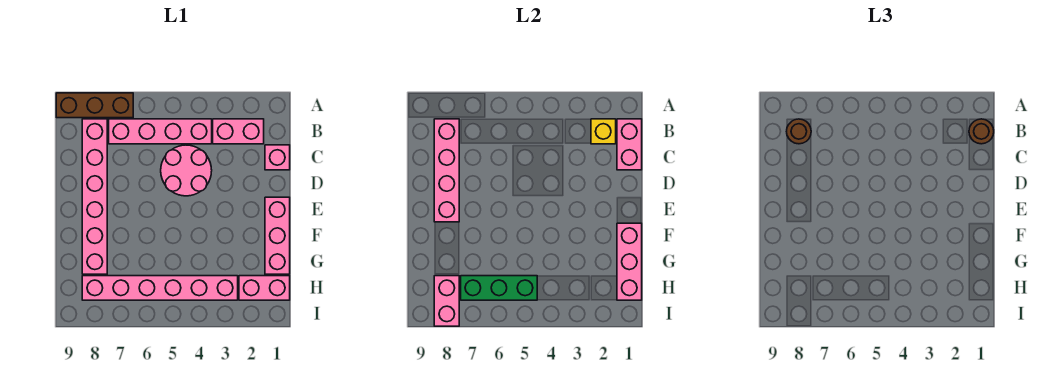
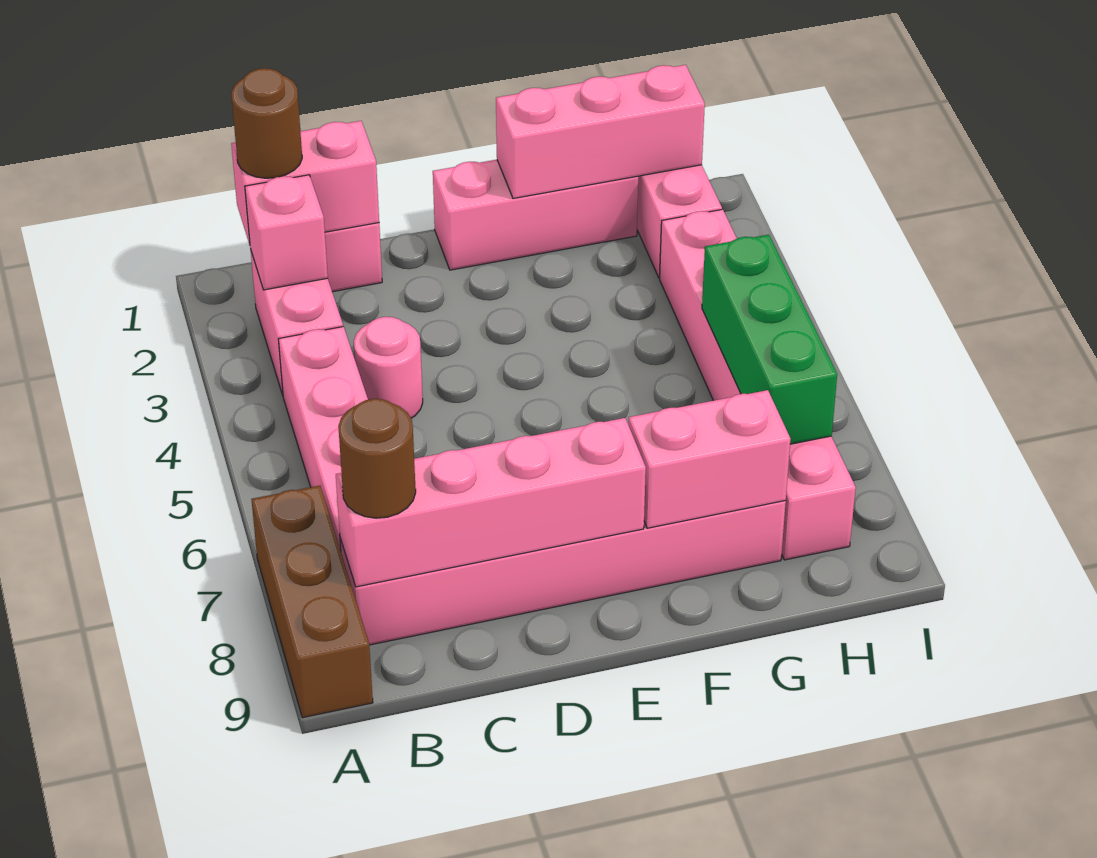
yellow brick B2 level 2 -> pink brick B2 level 2
pink round brick C4:D5 level 1 -> pink round brick C4 level 1
pink brick H8:I8 level 2 -> pink brick F8:G8 level 2

